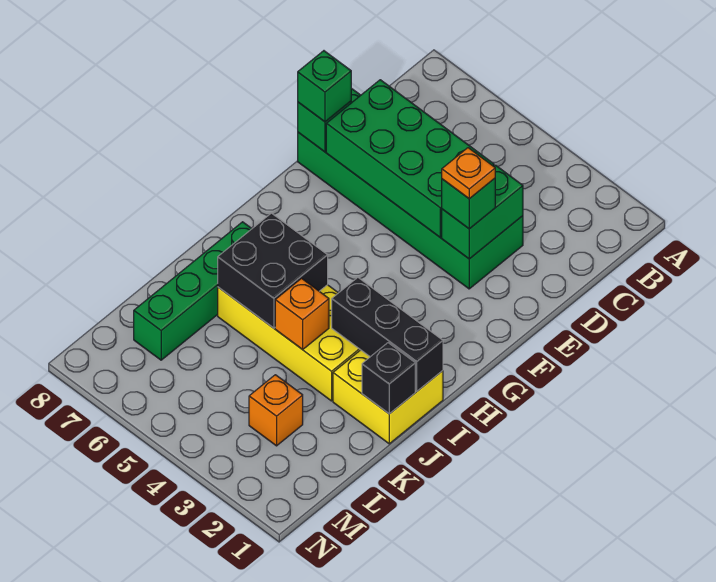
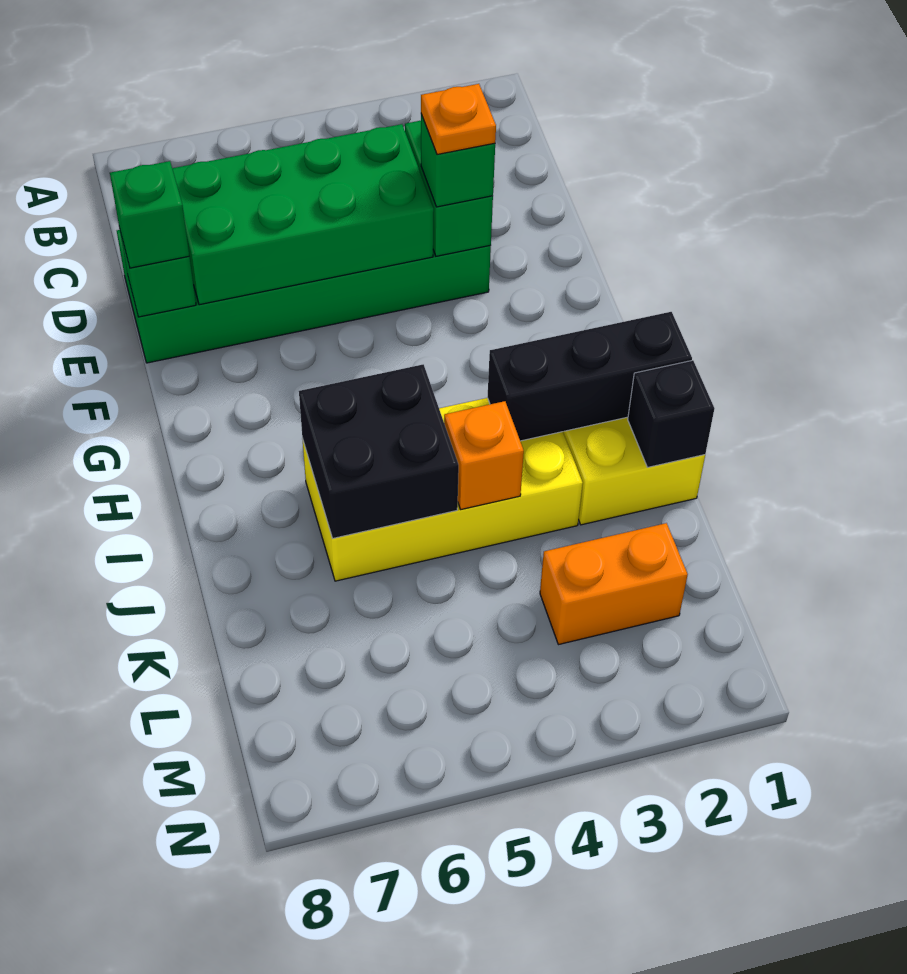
green brick I7:L7 level 1 -> none
orange brick L3 level 1 -> orange brick L2:L3 level 1

